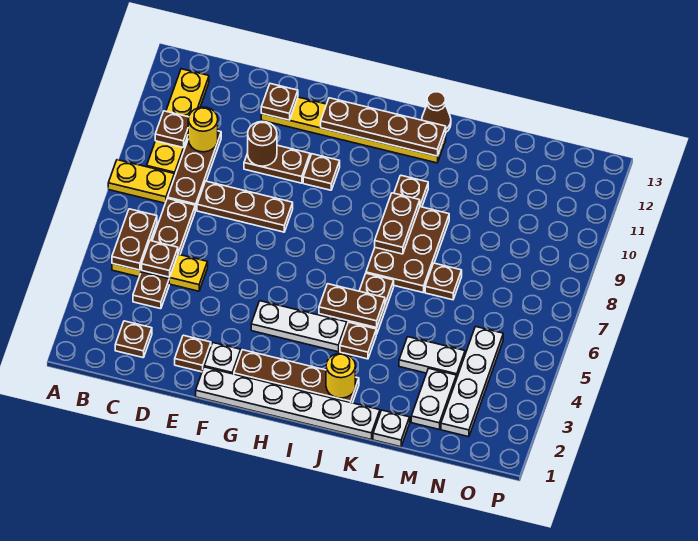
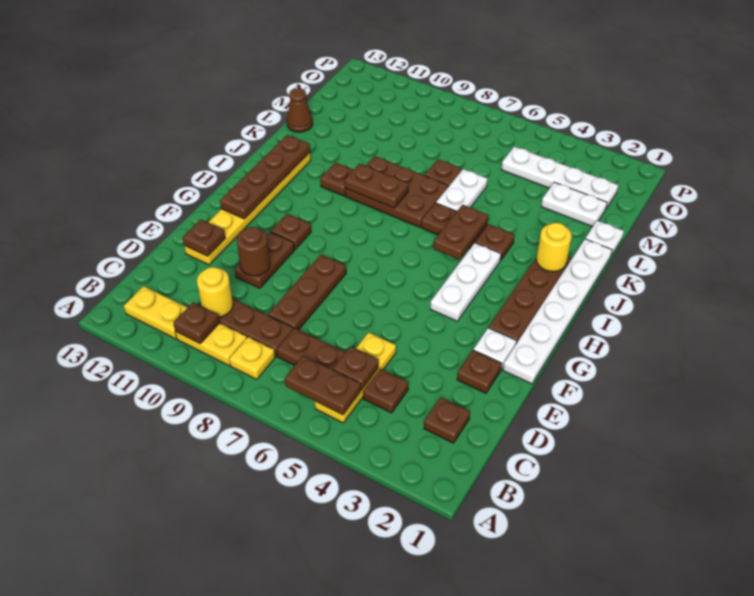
yellow plate A8:B8 level 1 -> yellow plate B8 level 1
brown cone J13 level 1 -> brown cone L13 level 1
white plate L4:M4 level 1 -> white plate K6:L6 level 1

